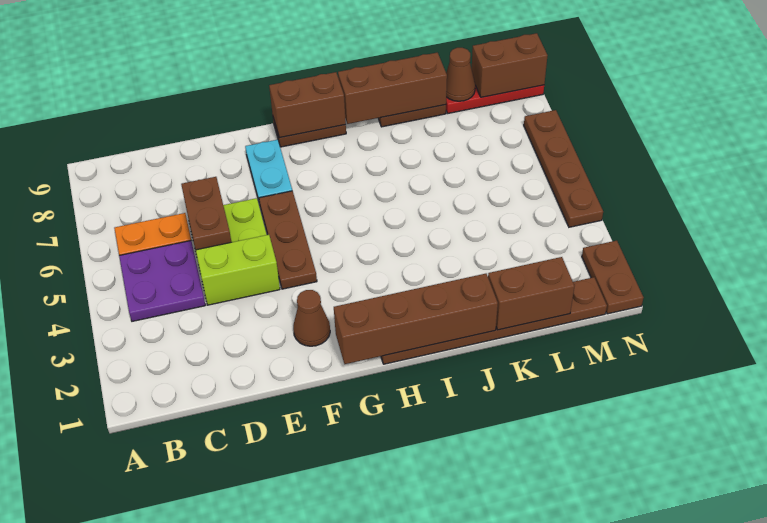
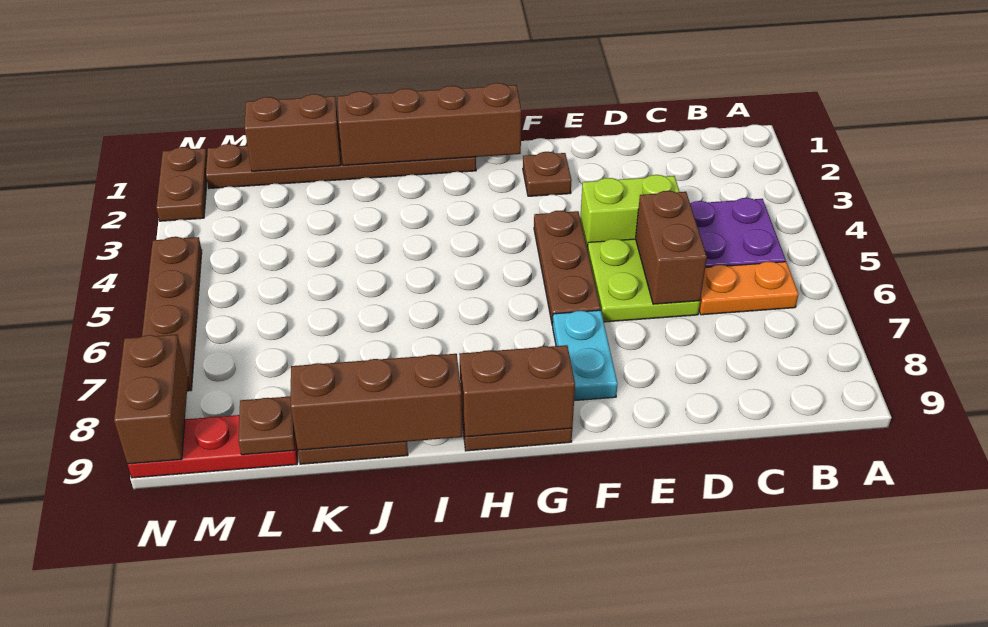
brown cone F2 level 1 -> brown plate F2 level 1
brown cone L9 level 2 -> brown plate L9 level 2
brown brick M9:N9 level 2 -> brown brick N8:N9 level 2

